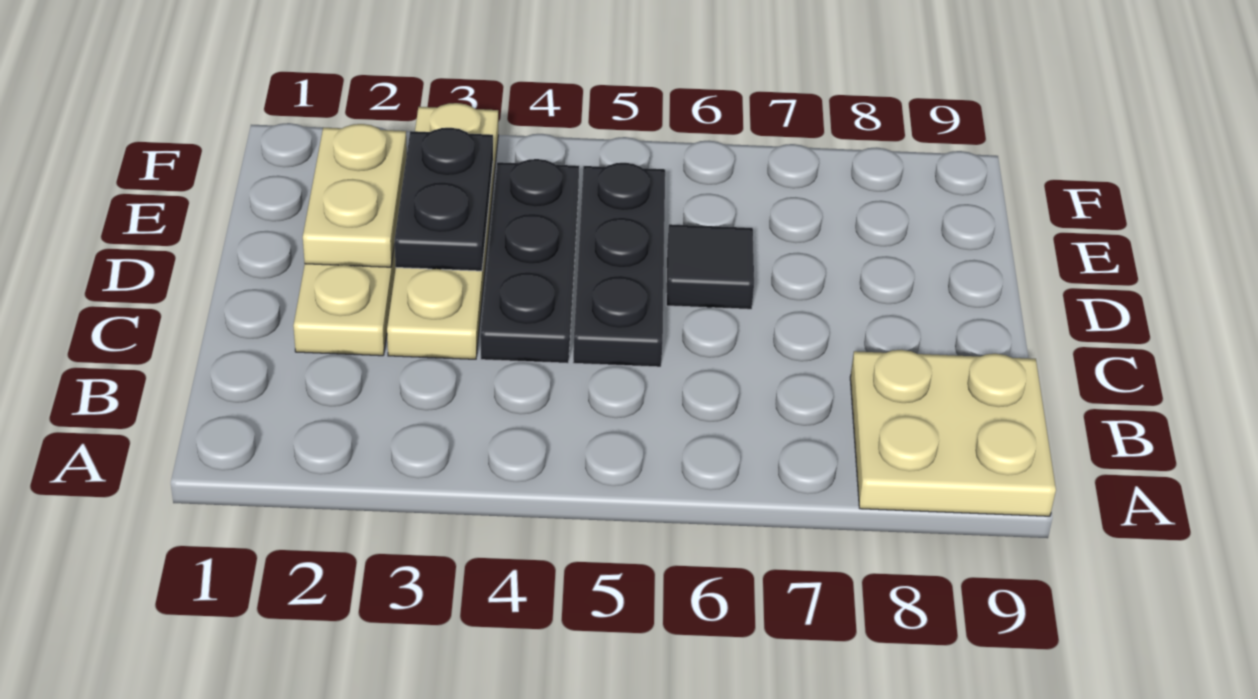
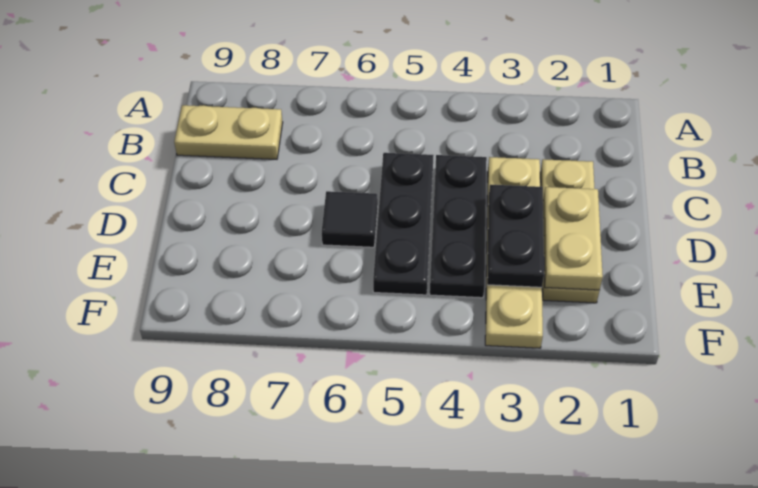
tan plate A8:B9 level 1 -> tan plate B8:B9 level 1

